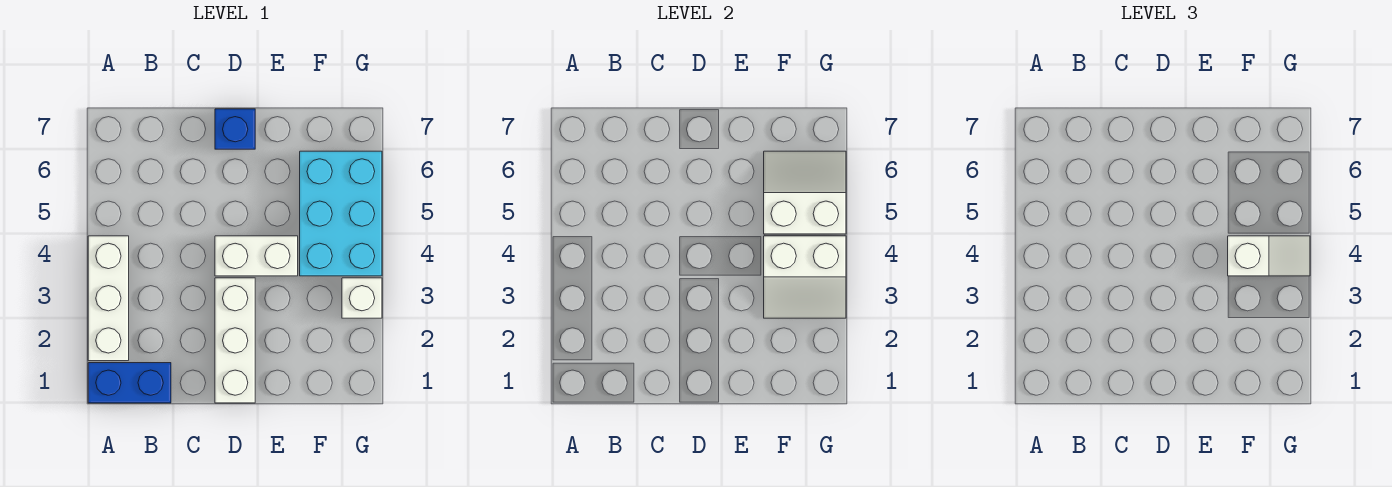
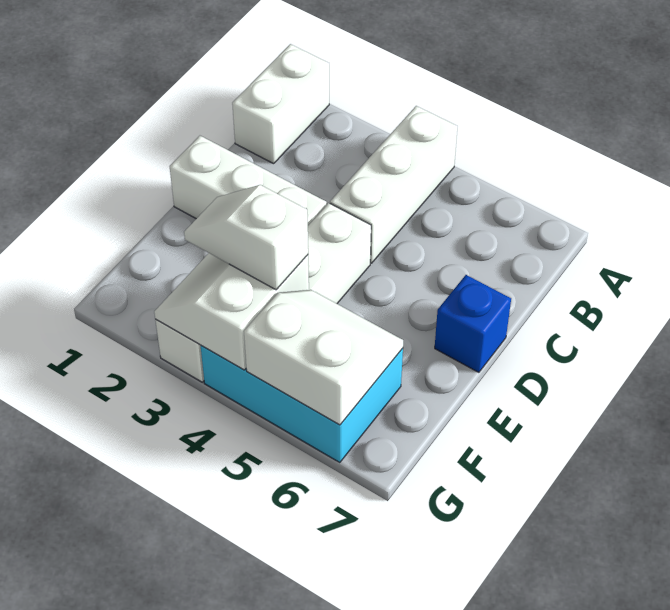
blue brick A1:B1 level 1 -> white brick A1:B1 level 1
white brick A2:A4 level 1 -> white brick A4:C4 level 1
white slope F4:G4 level 3 top F -> white slope F3:F4 level 3 top 4
white slope F5:G6 level 2 top 5 -> white slope F5:G6 level 2 top G

